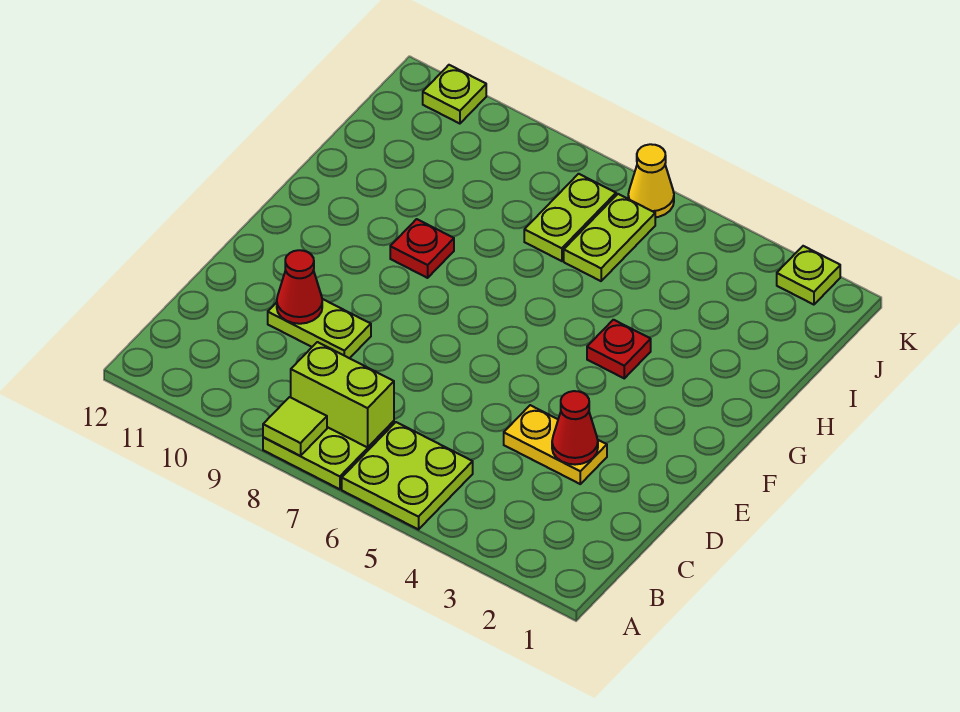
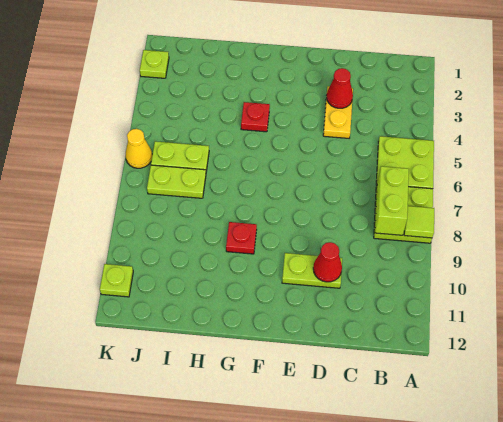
lime plate D9:D10 level 1 -> lime plate D10:E10 level 1

